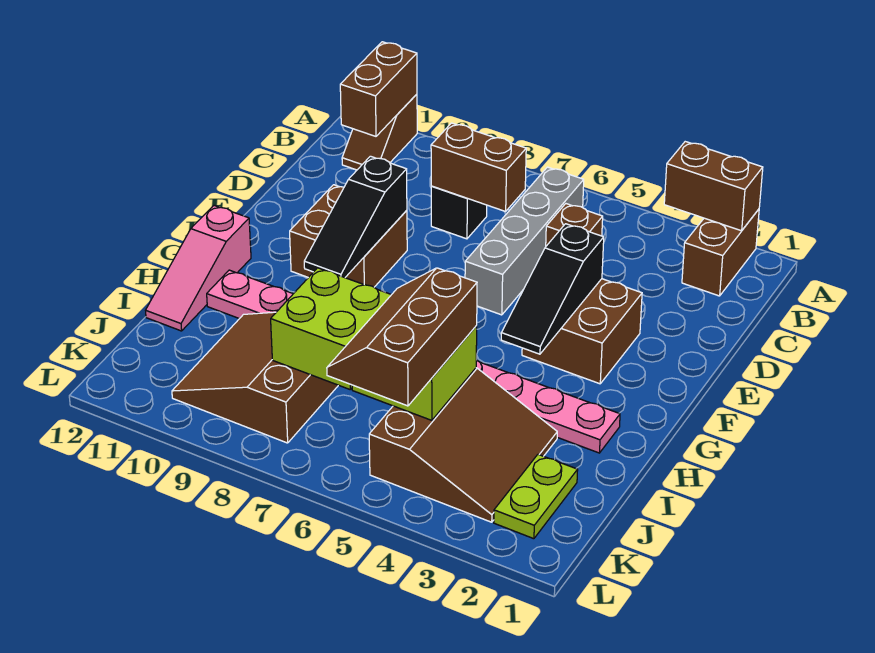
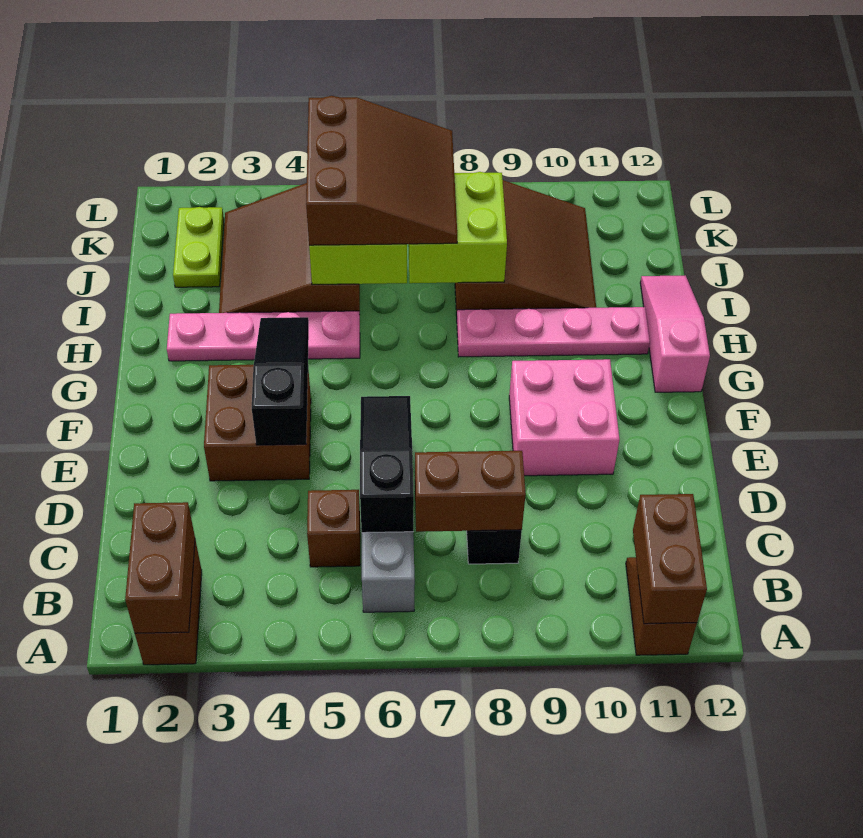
brown brick A2:A3 level 2 -> brown brick A2:B2 level 2
brown brick E9:F10 level 1 -> pink brick E9:F10 level 1
black slope E9:G9 level 2 top E -> black slope C6:E6 level 2 top C
brown slope I5:K6 level 3 top 5 -> brown slope I5:K7 level 3 top 5

